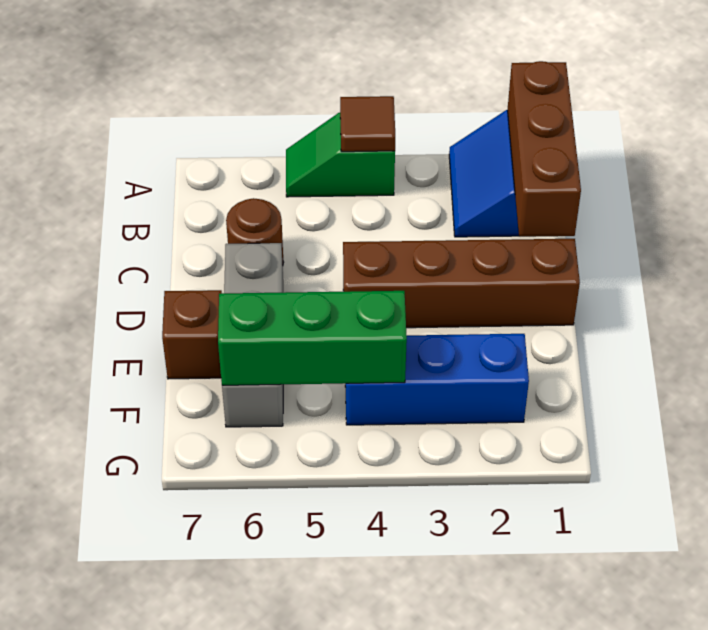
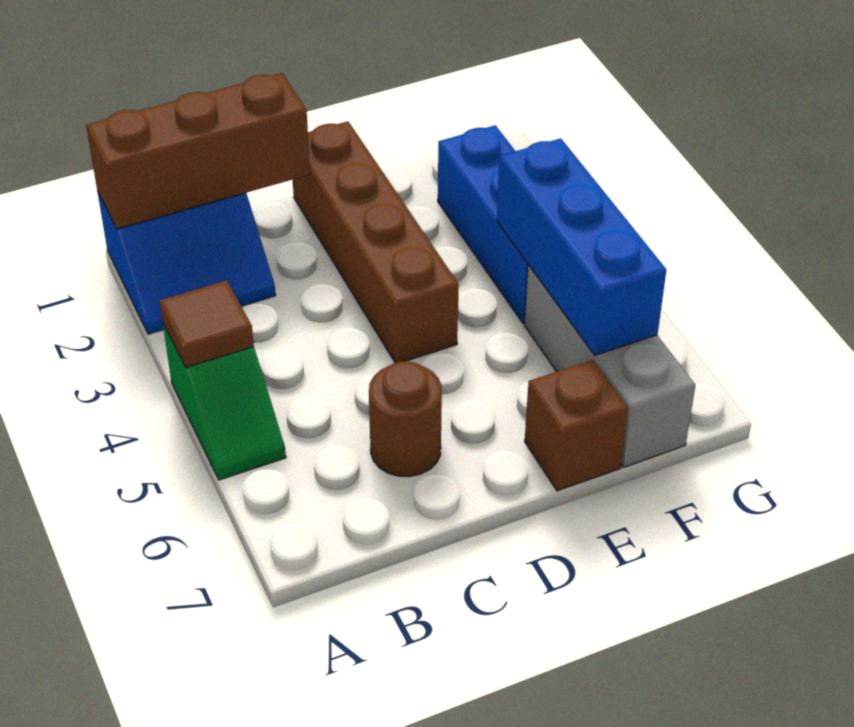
grey brick D6:F6 level 1 -> grey brick F5:F7 level 1
green brick F4:F6 level 2 -> blue brick F4:F6 level 2

